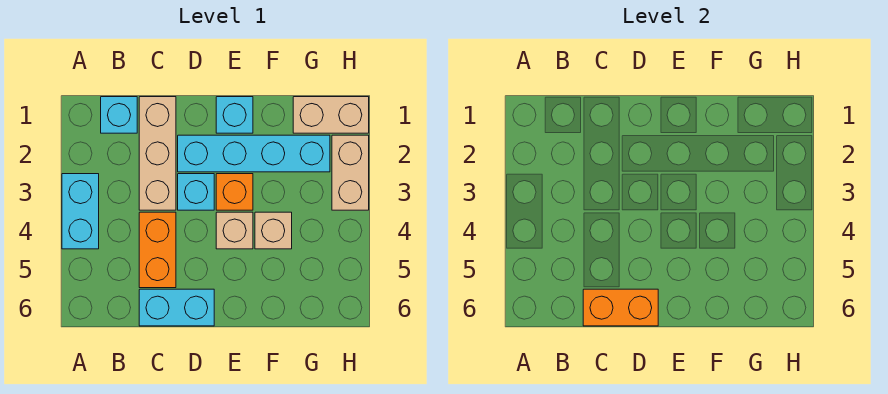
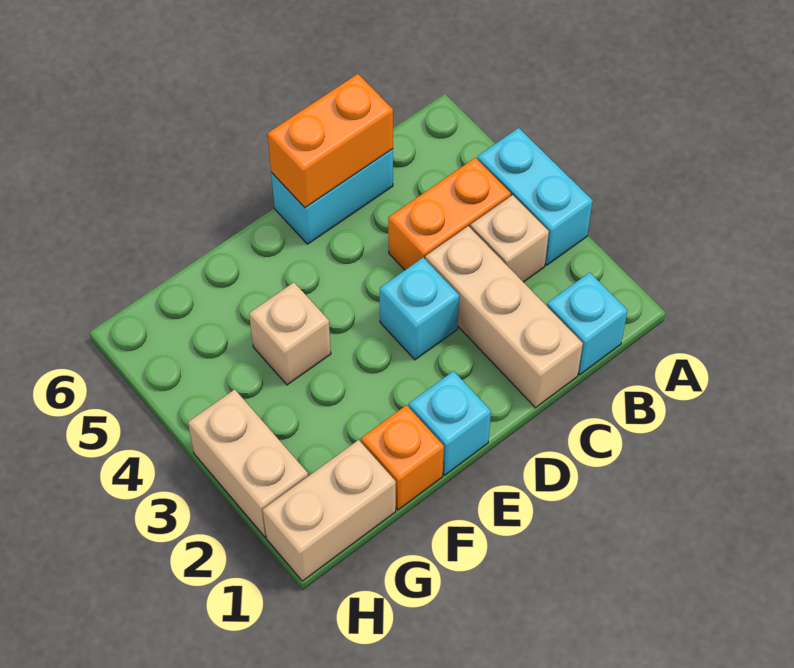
orange brick C4:C5 level 1 -> orange brick B4:C4 level 1
cyan brick D2:G2 level 1 -> none
orange brick E3 level 1 -> orange brick F1 level 1
tan brick E4 level 1 -> tan brick B3 level 1

